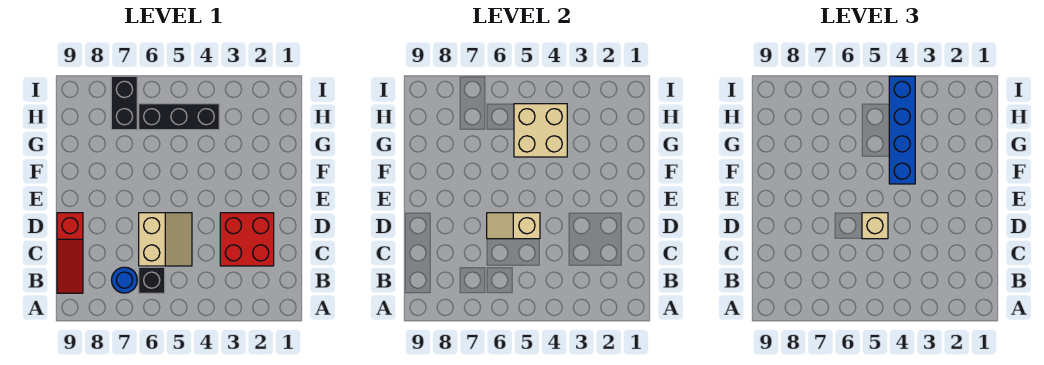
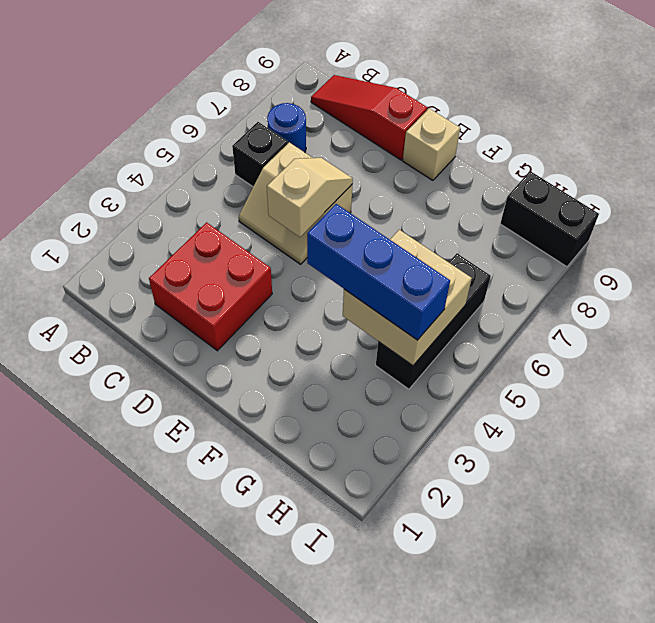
tan brick D5 level 3 -> tan brick E9 level 1
blue brick F4:I4 level 3 -> blue brick F4:H4 level 3
black brick H7:I7 level 1 -> black brick H9:I9 level 1

